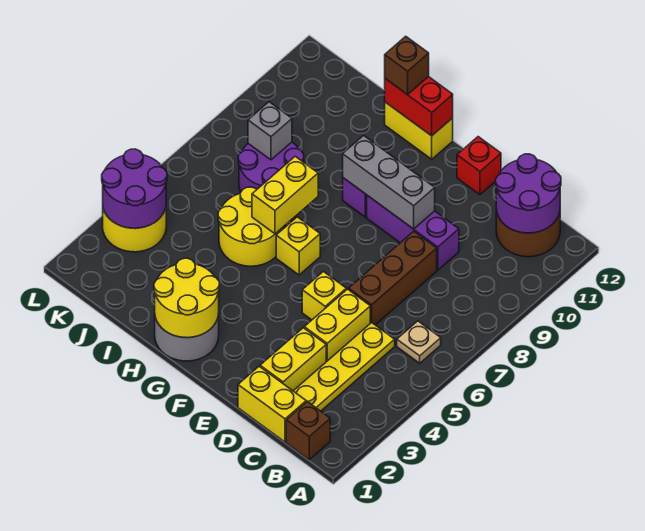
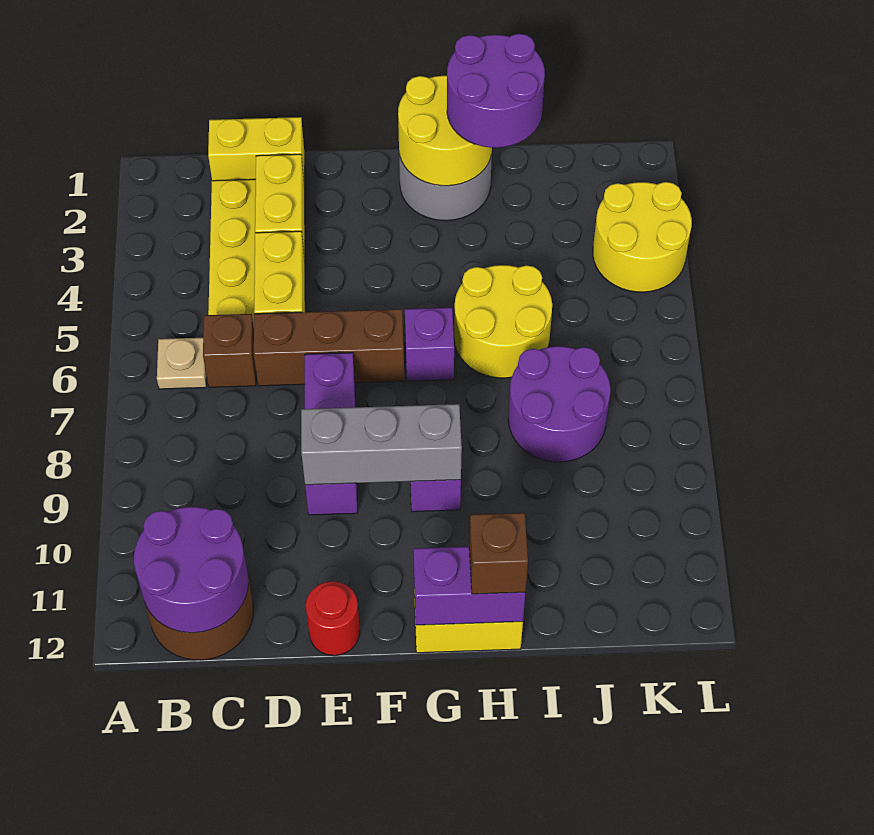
brown brick B1 level 1 -> brown brick C6 level 1
brown brick D6:D8 level 1 -> brown brick D6:F6 level 1
purple brick D9:F9 level 1 -> purple brick E7:E9 level 1
yellow brick E5 level 1 -> none
red brick E12 level 1 -> red round brick E12 level 1
yellow brick G6 level 1 -> purple brick G6 level 1
red brick G12:H12 level 2 -> purple brick G12:H12 level 2
yellow brick H6:H7 level 2 -> none
grey brick J8 level 2 -> none
purple round brick K3:L4 level 2 -> purple round brick H1:I2 level 3

